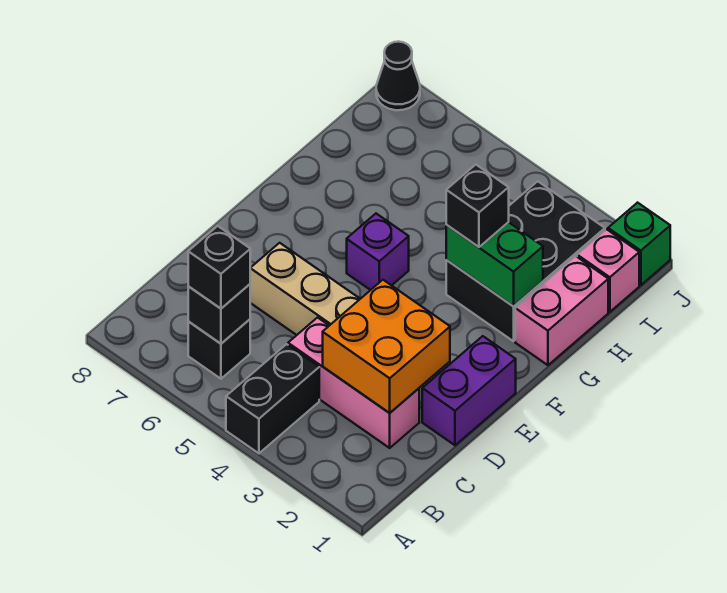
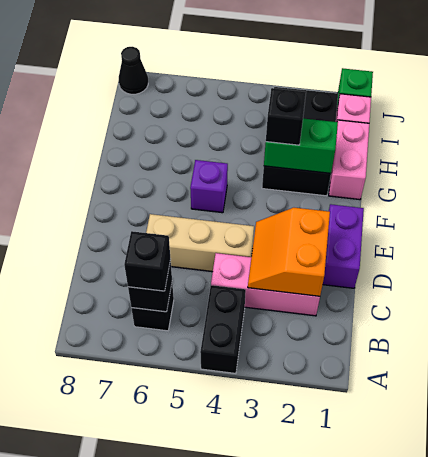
orange brick C2:D3 level 2 -> orange slope C2:D3 level 2 top 2

